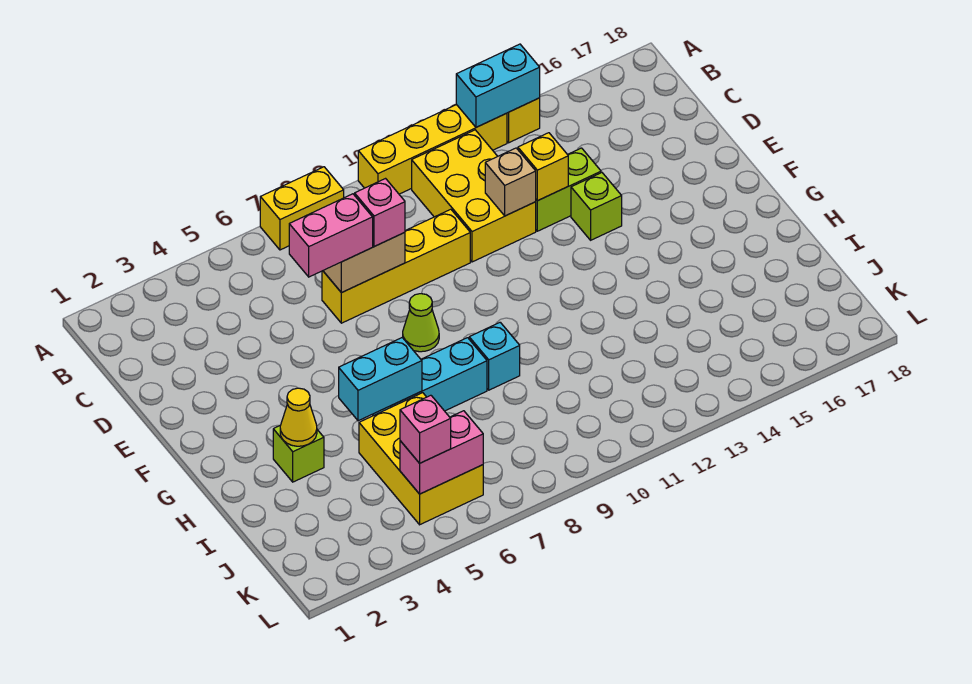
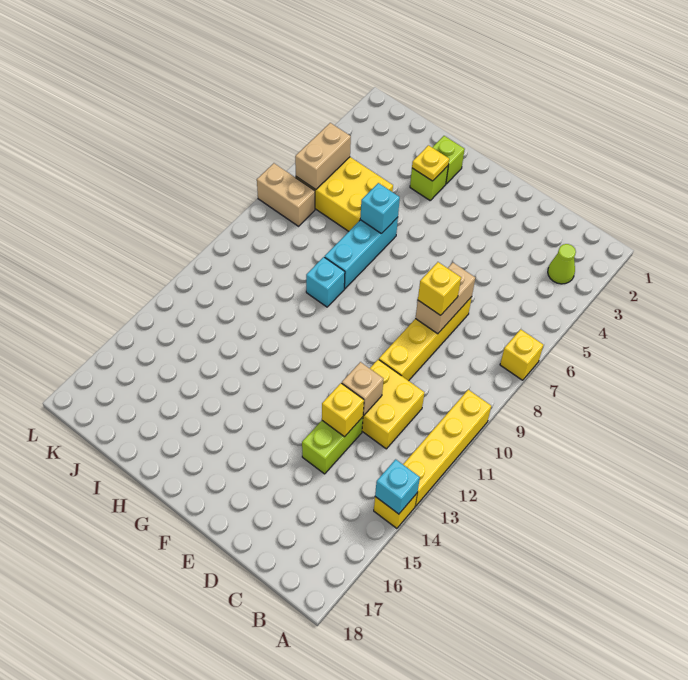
yellow brick A7:A8 level 1 -> yellow brick A7 level 1
cyan brick A13:A14 level 2 -> cyan brick A14 level 2
yellow brick B11:D12 level 1 -> yellow brick C11:D12 level 1
pink brick D6:D7 level 3 -> none
pink brick D8 level 3 -> yellow brick D8 level 3
lime brick E14 level 1 -> lime brick H2 level 1
lime cone F8 level 1 -> lime cone B3 level 1
yellow cone H3 level 2 -> yellow plate H3 level 2
cyan brick H5:H6 level 2 -> cyan brick H6 level 2
pink brick K5:K6 level 2 -> tan brick K5:K6 level 2
pink brick K5 level 3 -> none
none -> tan brick K7:L7 level 1

